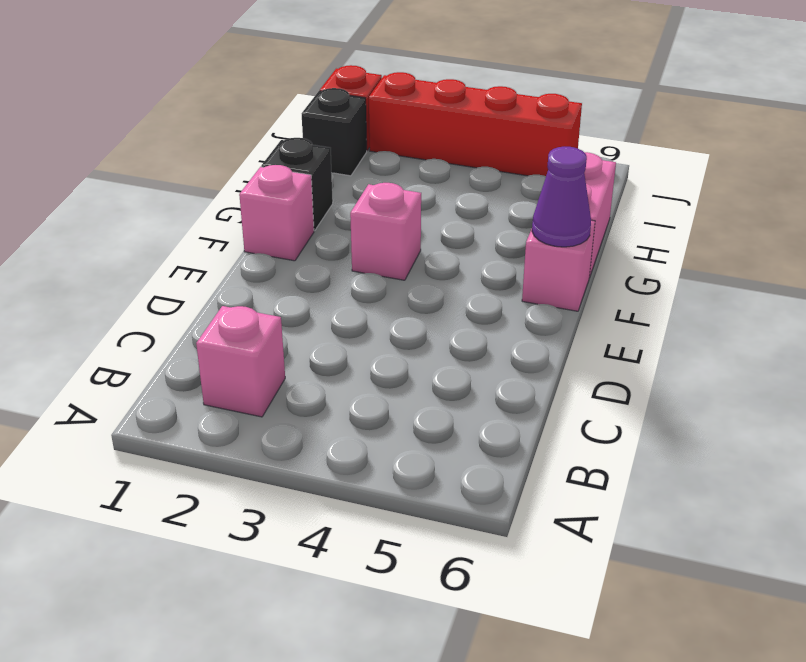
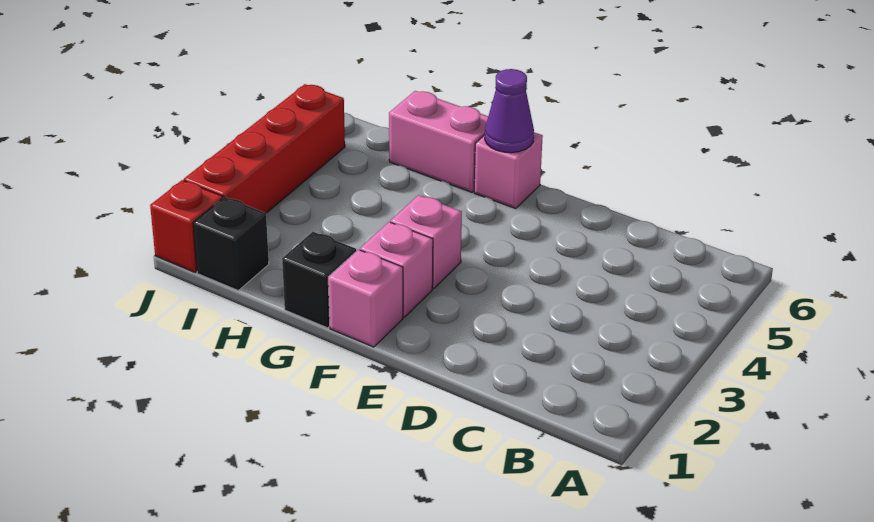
pink brick B2 level 1 -> pink brick F2 level 1

